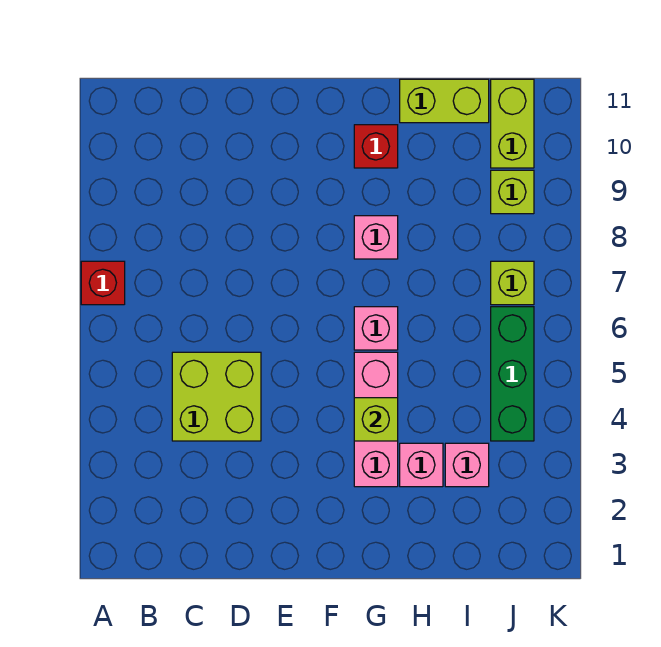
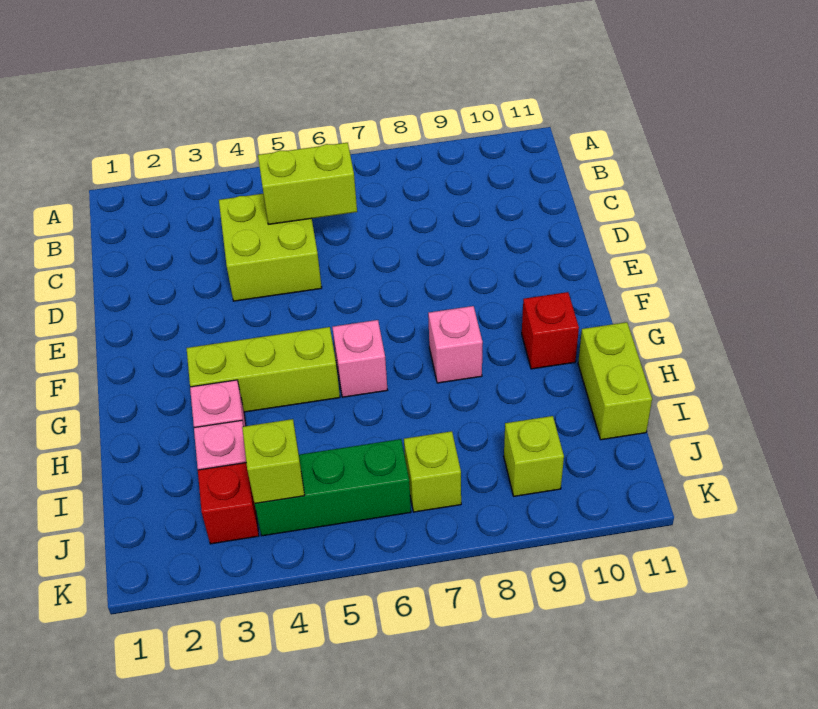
red brick A7 level 1 -> red brick J3 level 1
pink brick G3:G5 level 1 -> lime brick G3:G5 level 1
lime brick G4 level 2 -> lime brick J4 level 2
lime brick J10:J11 level 1 -> lime brick C5:C6 level 2

